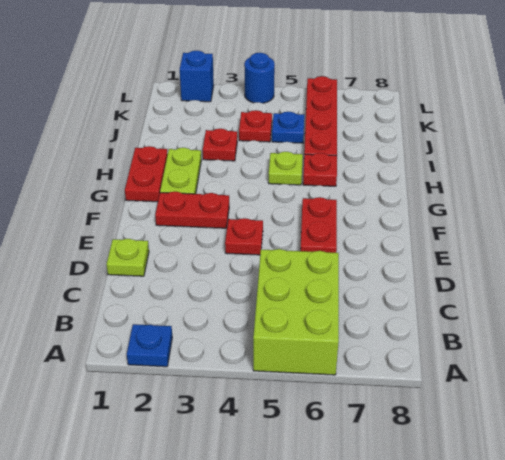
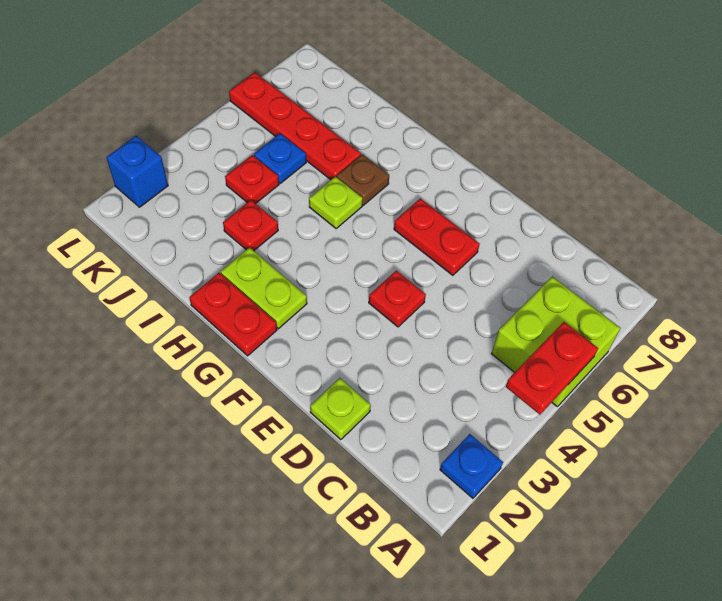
lime brick A5:C6 level 1 -> lime brick A5:B6 level 1
red plate F2:F3 level 1 -> red plate A4:A5 level 2
red plate H6 level 1 -> brown plate H6 level 1
blue round brick L4 level 1 -> none

